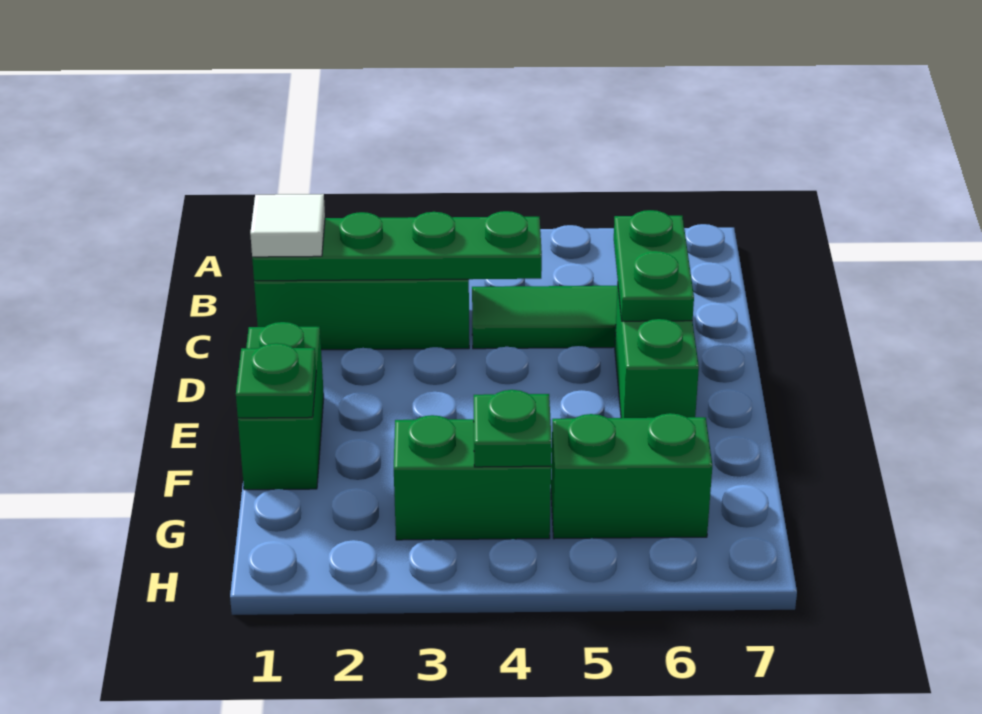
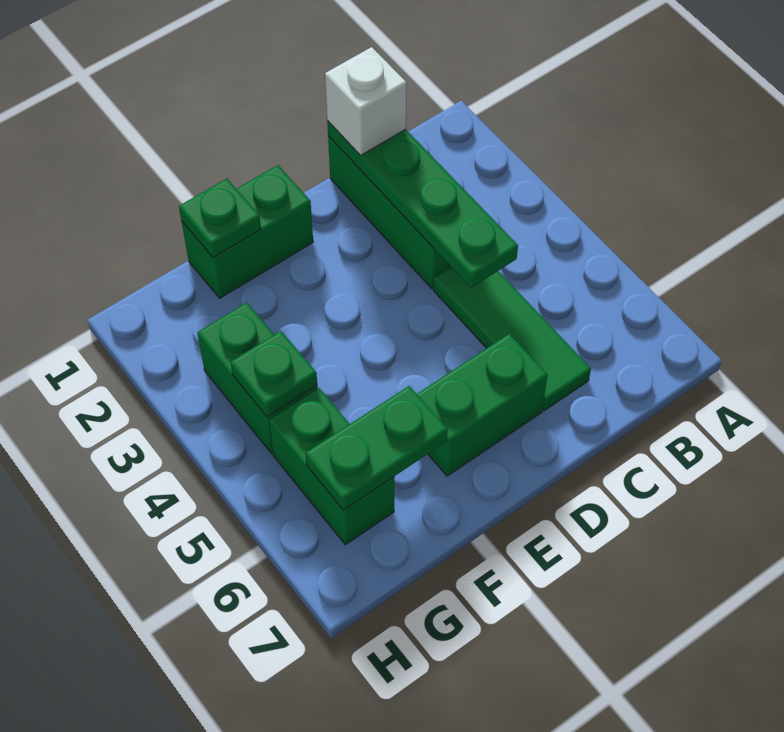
white tile C1 level 3 -> white brick C1 level 3
green plate C6:D6 level 2 -> green plate F6:G6 level 2

